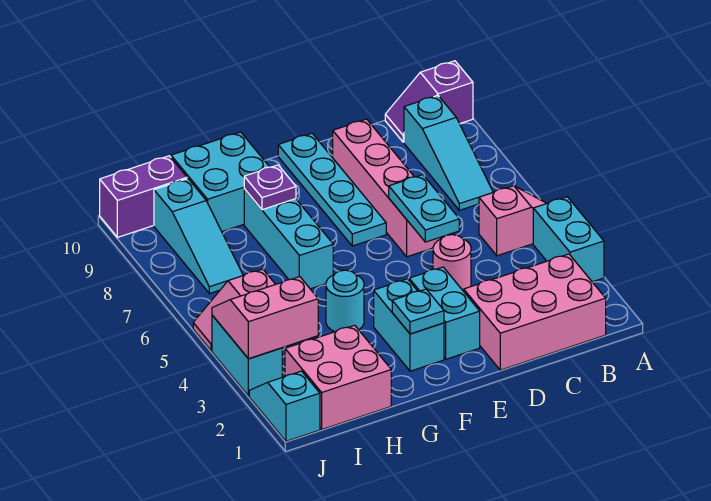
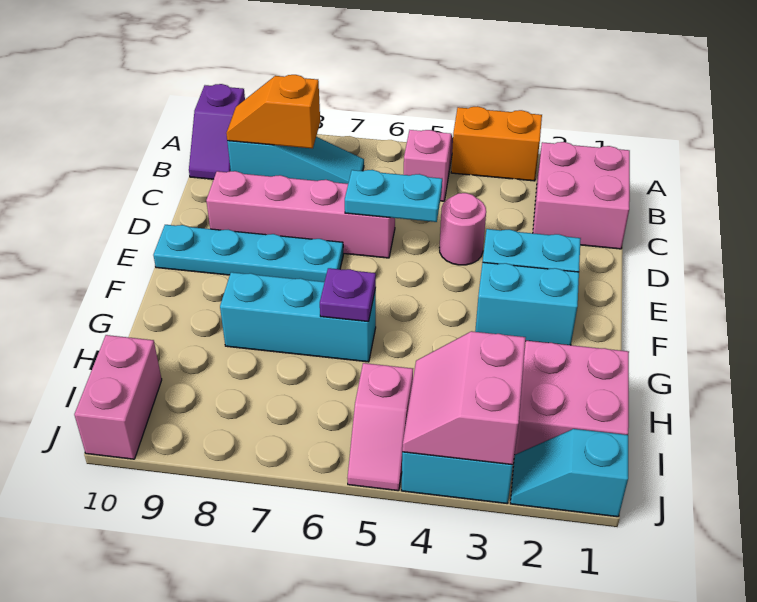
cyan brick A3:A4 level 1 -> orange brick A3:A4 level 1
pink brick B1:D2 level 1 -> pink brick B1:C2 level 1
none -> orange slope B8:B9 level 2 top 8
cyan plate F2 level 2 -> none
cyan round brick G4 level 1 -> none
purple plate G8 level 2 -> purple plate G6 level 2
cyan brick G9:H10 level 1 -> none
cyan slope I7:I9 level 1 top 9 -> none
purple brick I10:J10 level 1 -> pink brick I10:J10 level 1

